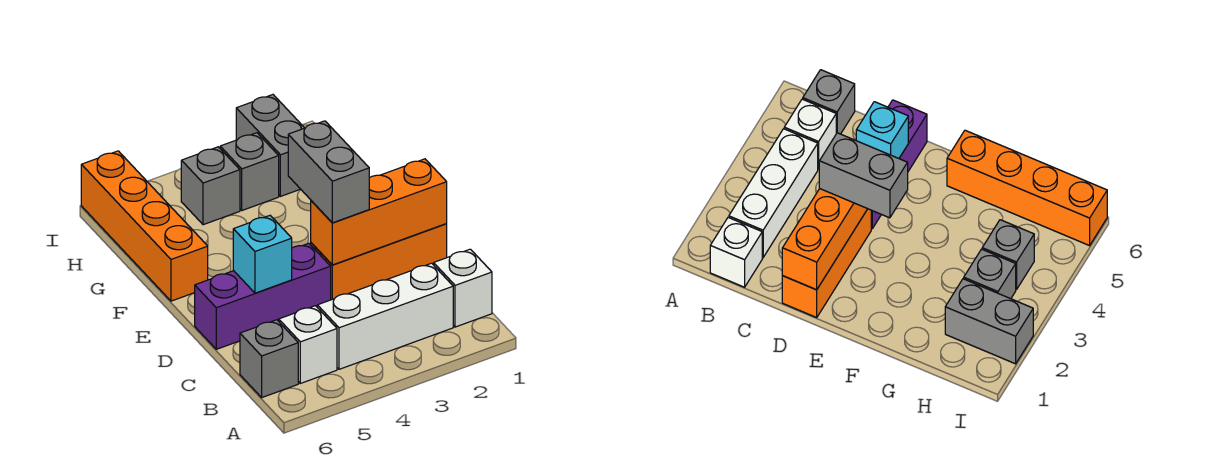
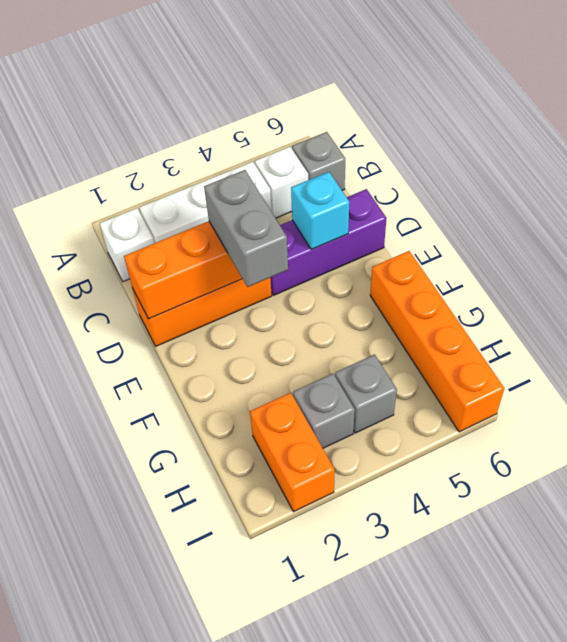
grey brick H2:I2 level 1 -> orange brick H2:I2 level 1

